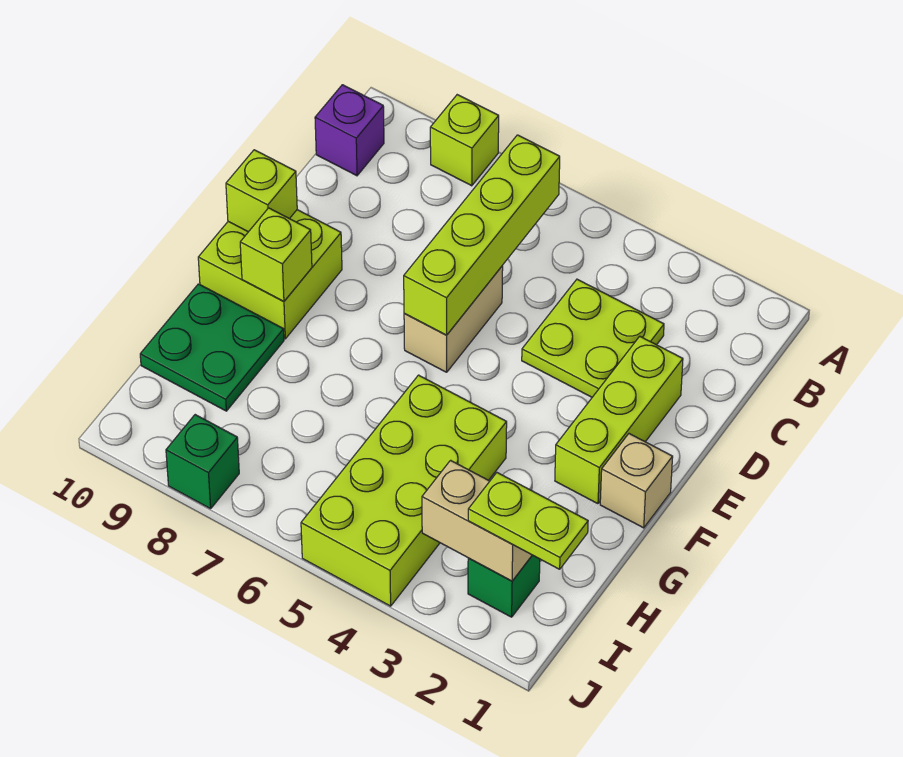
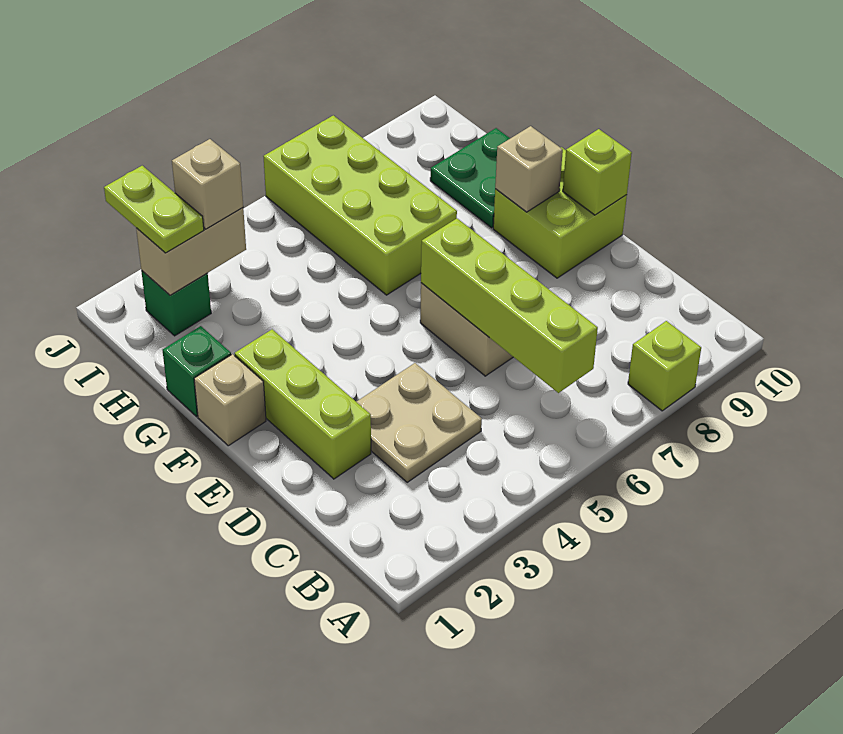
purple brick B10 level 1 -> none
lime plate C3:D4 level 1 -> tan plate C3:D4 level 1
lime brick F9 level 2 -> tan brick F9 level 2
lime brick G4:J5 level 1 -> lime brick G6:J7 level 1
lime plate I1:I2 level 3 -> lime plate I2:J2 level 3
none -> tan brick I3 level 3
green brick J8 level 1 -> green brick G1 level 1

